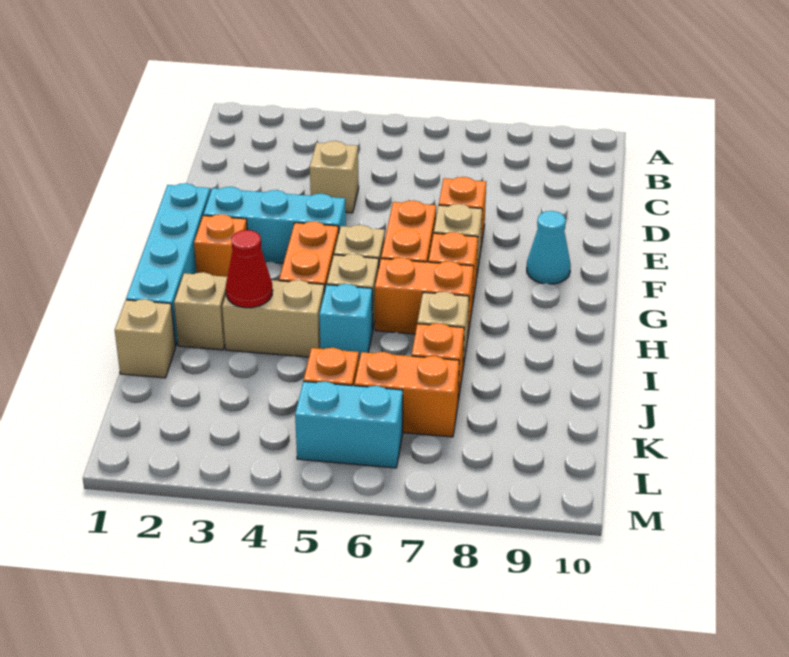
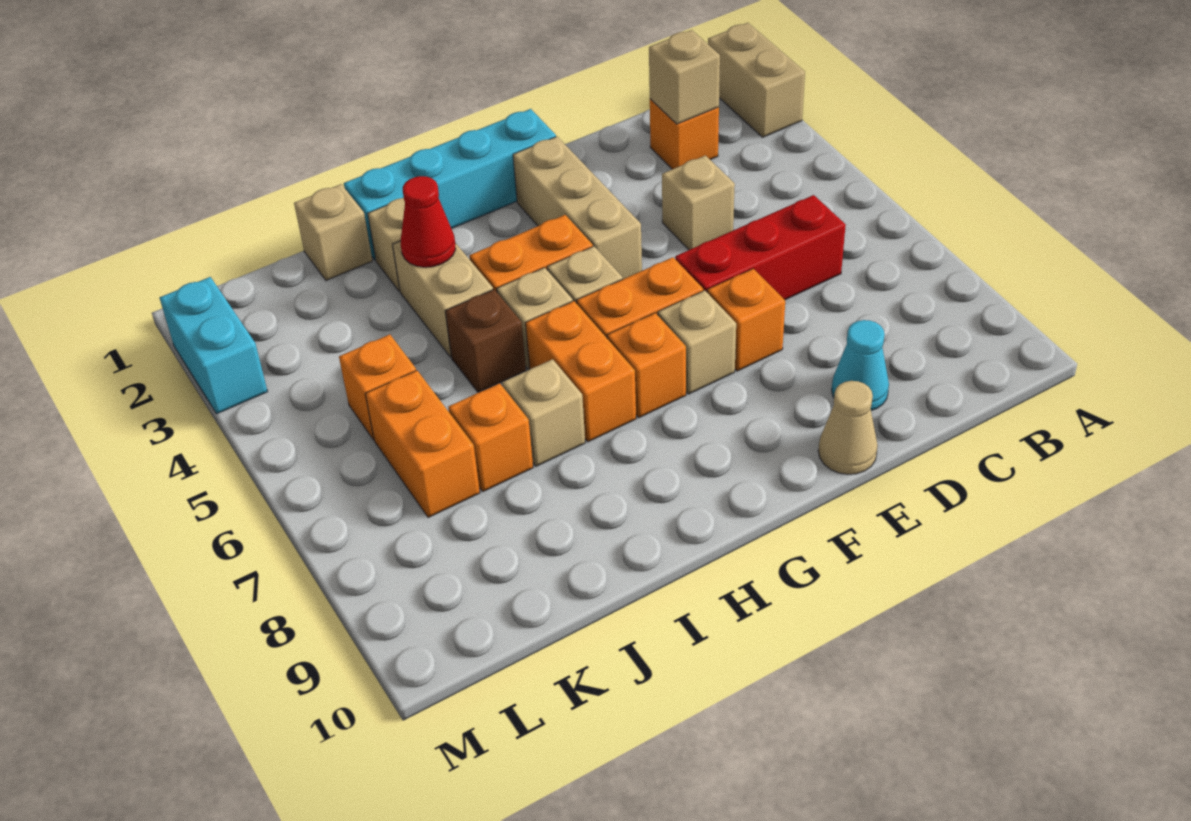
none -> tan brick A1:A2 level 1
none -> tan brick C2 level 2
none -> red brick C6:E6 level 1
none -> tan cone E10 level 1
cyan brick F2:F4 level 1 -> tan brick F2:F4 level 1
cyan cone F9 level 1 -> cyan cone D9 level 1
orange brick G2 level 1 -> orange brick C2 level 1
cyan brick I5 level 1 -> brown brick I5 level 1
cyan brick L5:L6 level 1 -> cyan brick M2:M3 level 1

